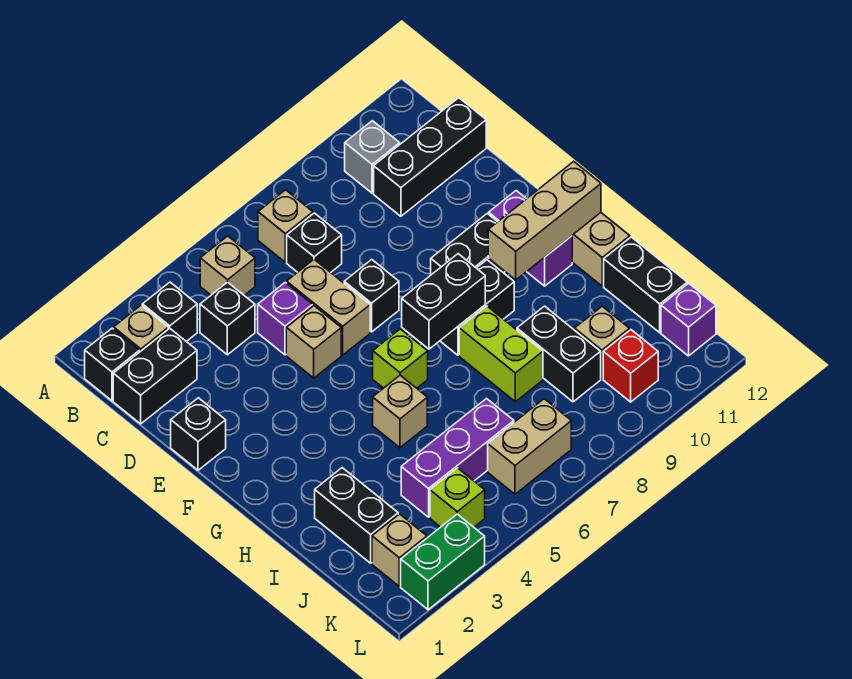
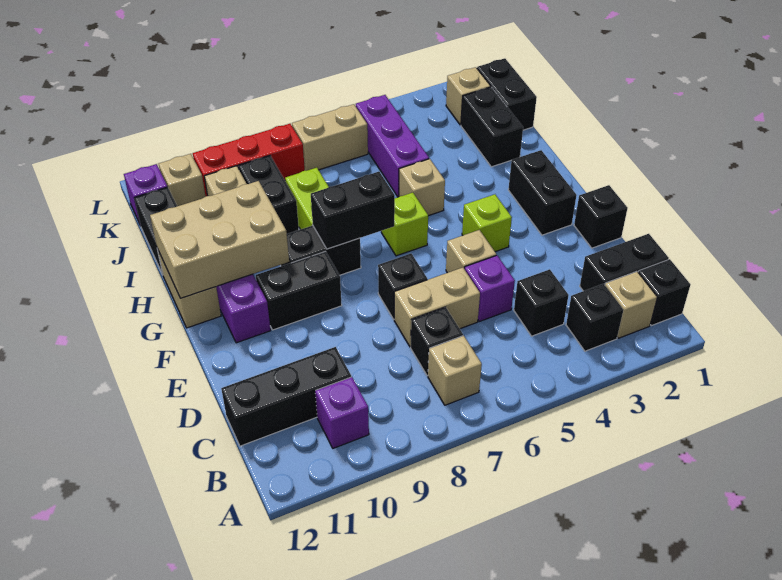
tan brick B5 level 1 -> tan brick K11 level 1
grey brick B10 level 1 -> purple brick B10 level 1
tan brick D6:E6 level 1 -> tan brick D6:D7 level 1
none -> black brick F2:G2 level 1
tan brick G10:G12 level 2 -> tan brick G10:H12 level 2
none -> black brick J1:K1 level 1
purple brick J4:J6 level 1 -> purple brick I5:K5 level 1
lime brick K4 level 1 -> lime brick F4 level 1
red brick K10 level 1 -> red brick K8:K10 level 1
green brick L2:L3 level 1 -> none

